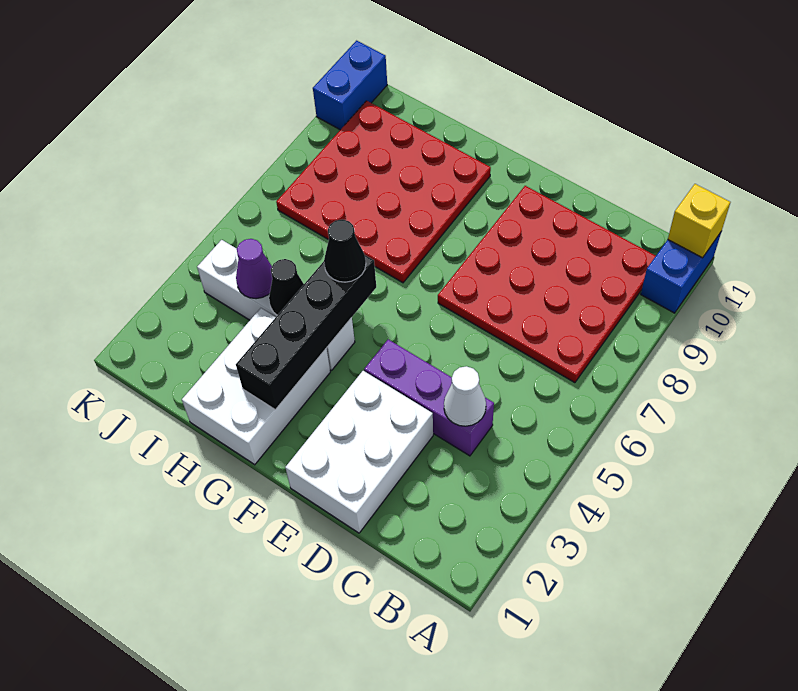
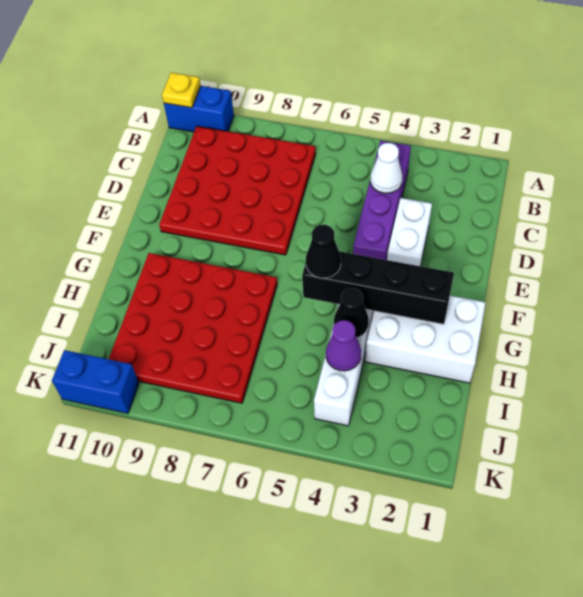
yellow brick A11 level 2 -> yellow plate A11 level 2
purple brick C4:E4 level 1 -> purple brick B4:E4 level 1
white brick D1:E3 level 1 -> white brick D3:E3 level 1

